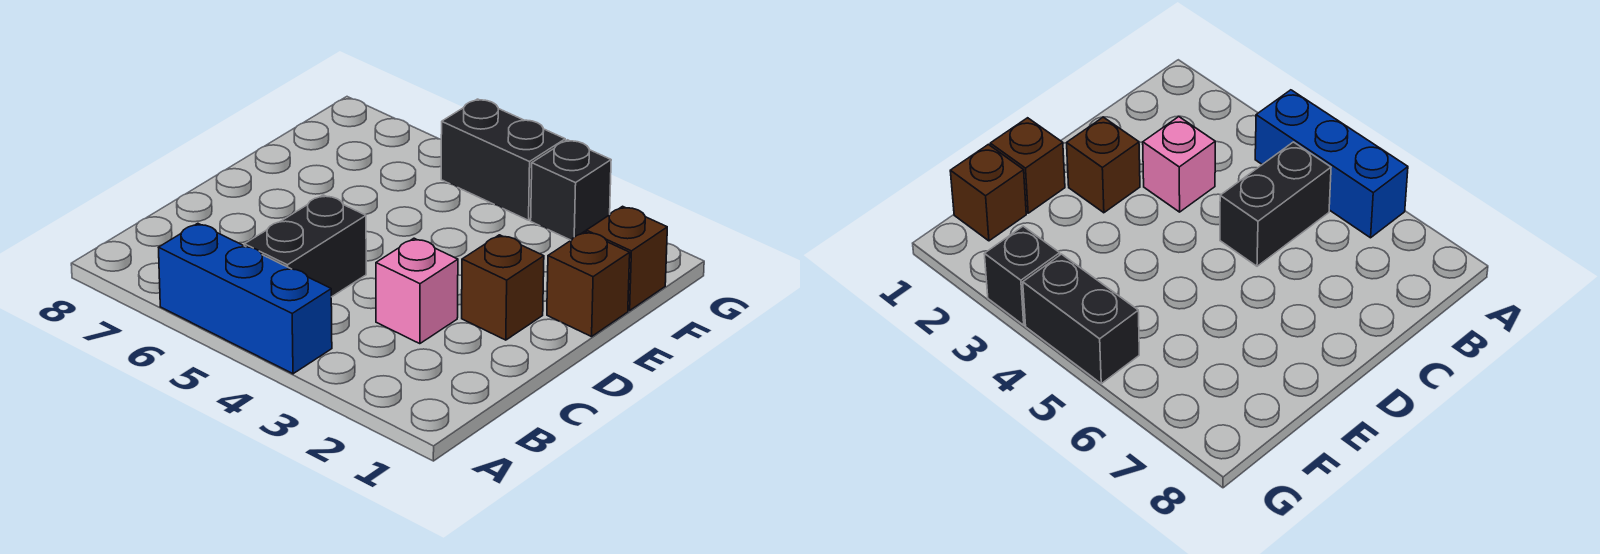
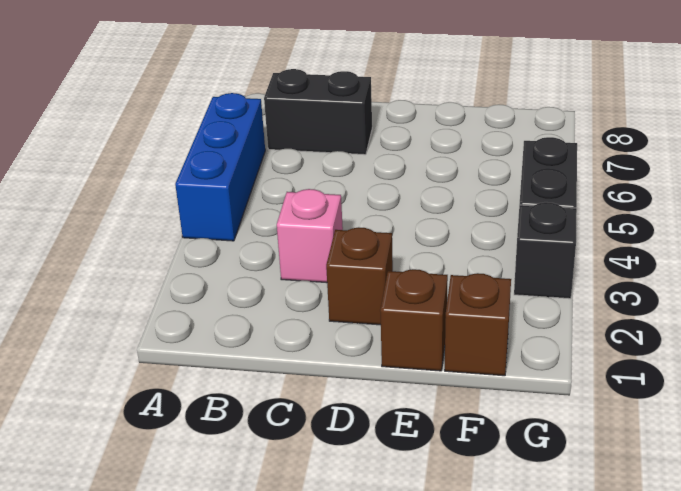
black brick B5:C5 level 1 -> black brick B7:C7 level 1

